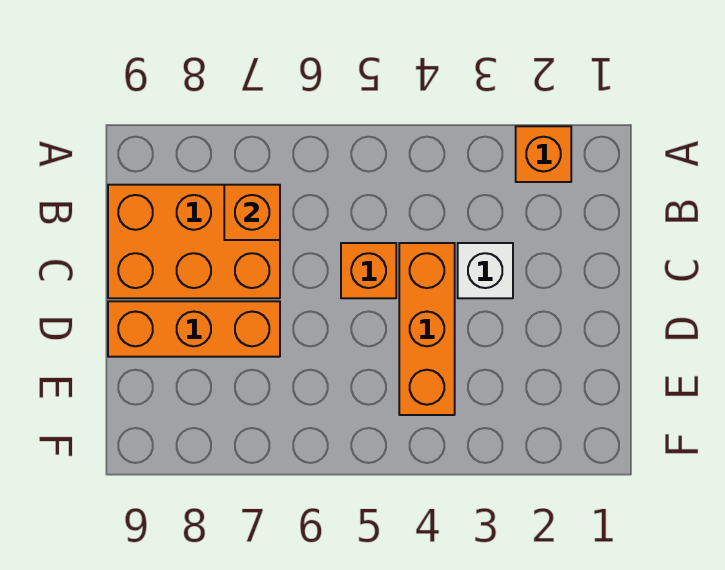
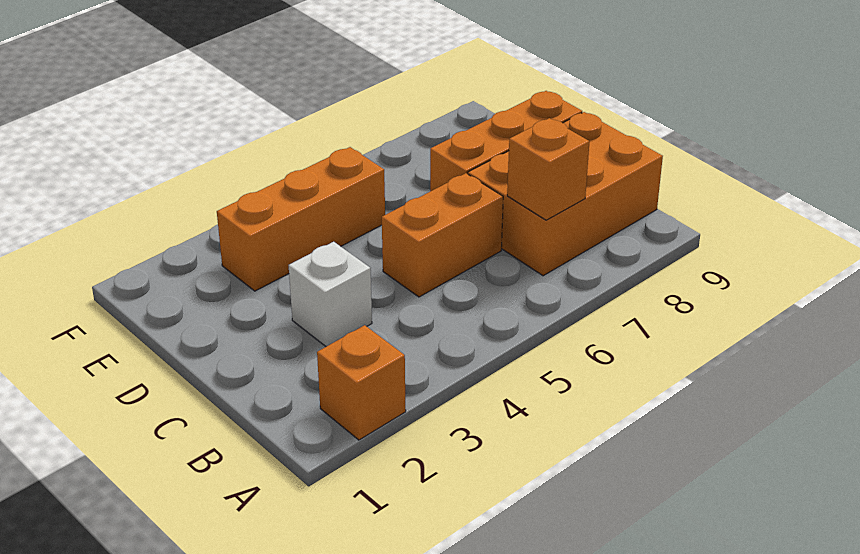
orange brick C4:E4 level 1 -> orange brick E3:E5 level 1
orange brick C5 level 1 -> orange brick C5:C6 level 1

